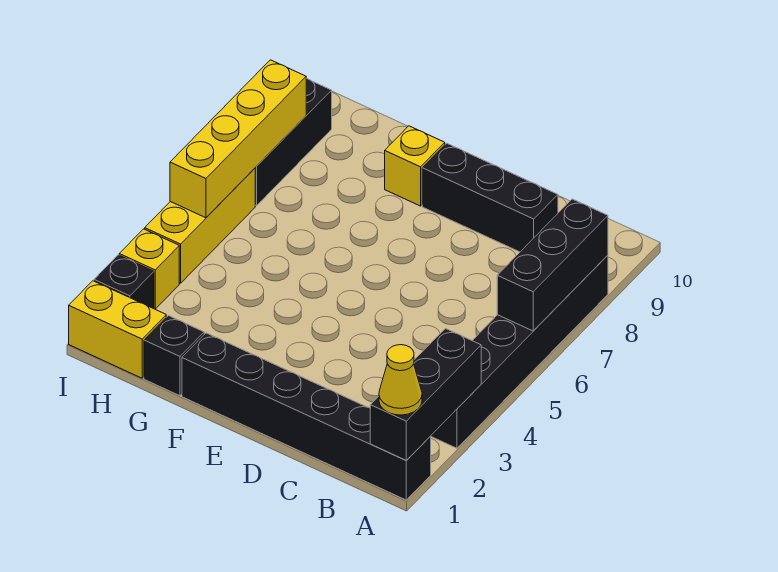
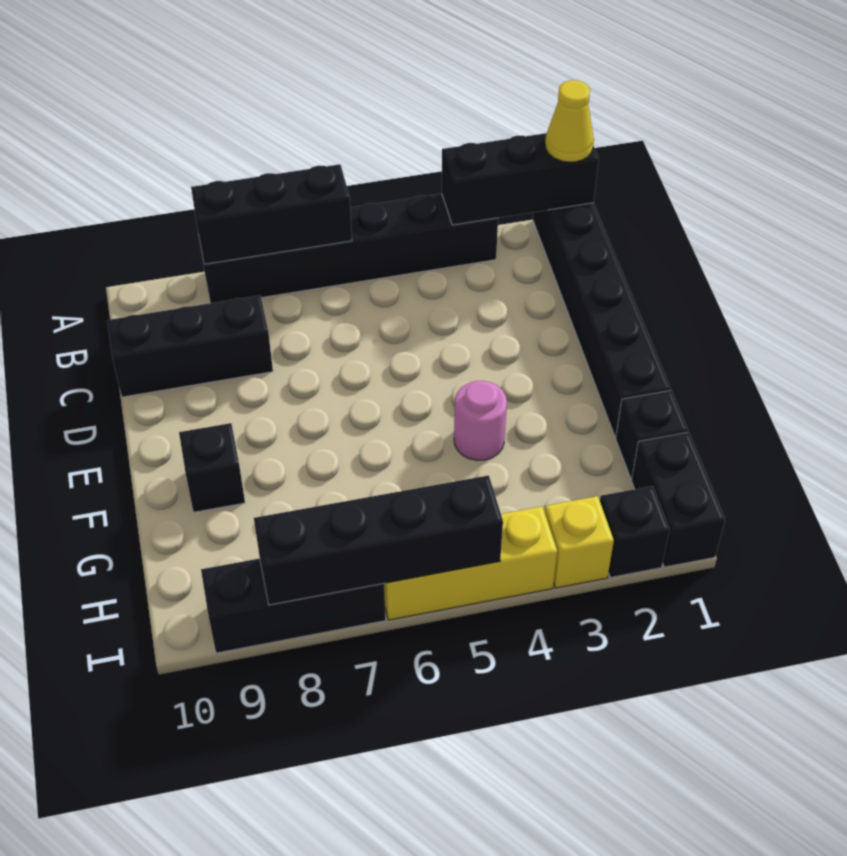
black brick C9:E9 level 1 -> black brick C8:C10 level 1
none -> pink round brick F4 level 1
yellow brick F9 level 1 -> black brick F9 level 1
yellow brick H1:I1 level 1 -> black brick H1:I1 level 1
yellow brick I5:I8 level 2 -> black brick I5:I8 level 2

